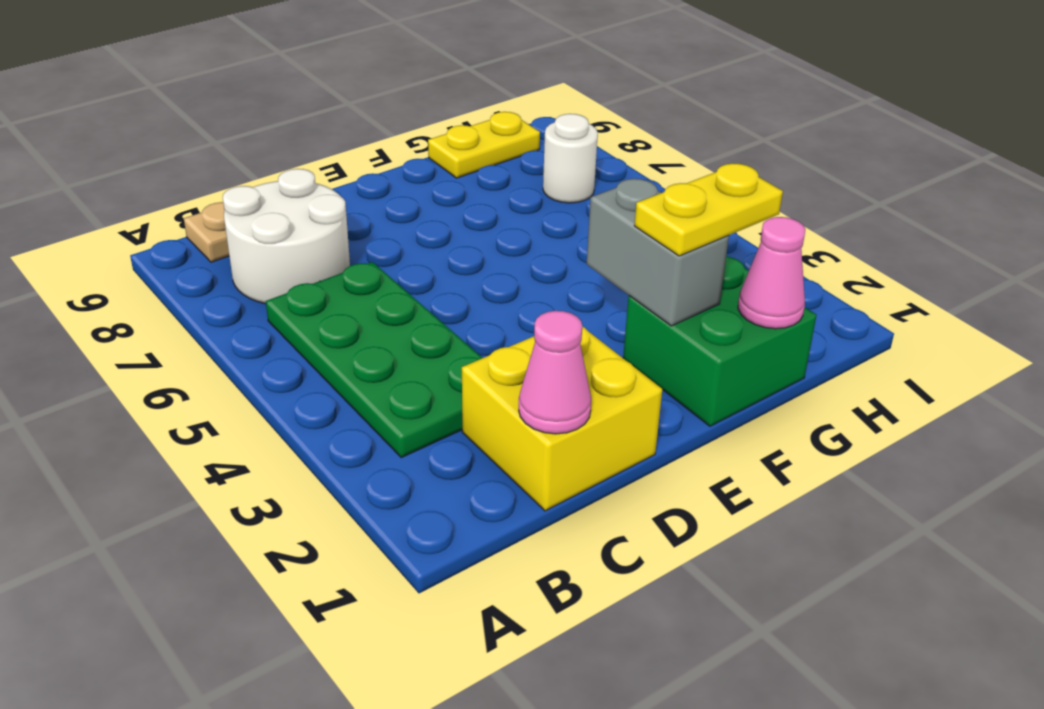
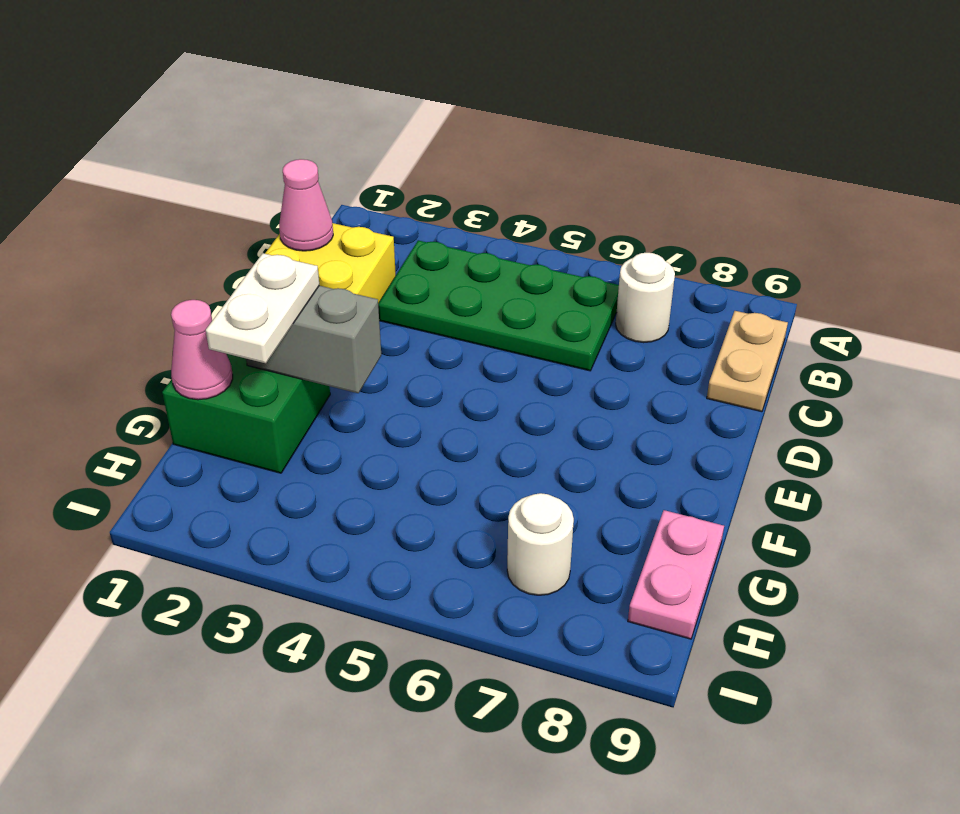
white round brick B7:C8 level 1 -> white round brick B7 level 1
yellow plate F2:G2 level 3 -> white plate F2:G2 level 3
yellow plate G9:H9 level 1 -> pink plate G9:H9 level 1

